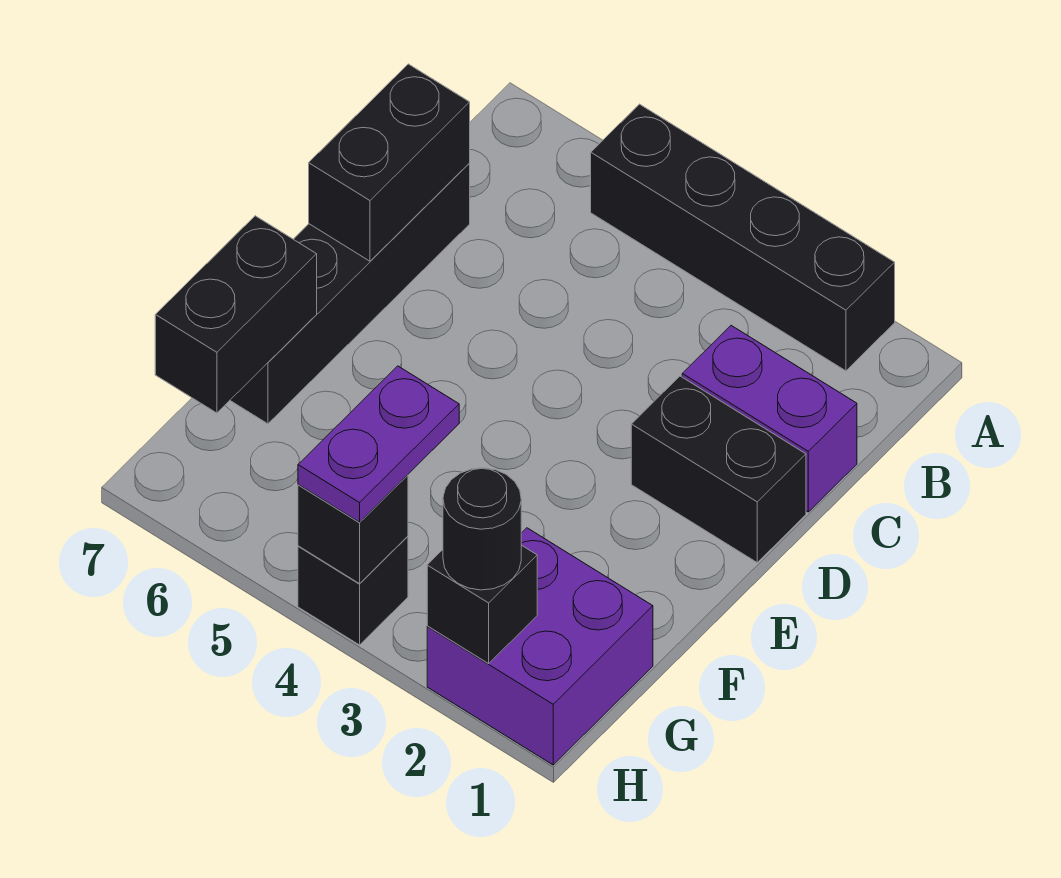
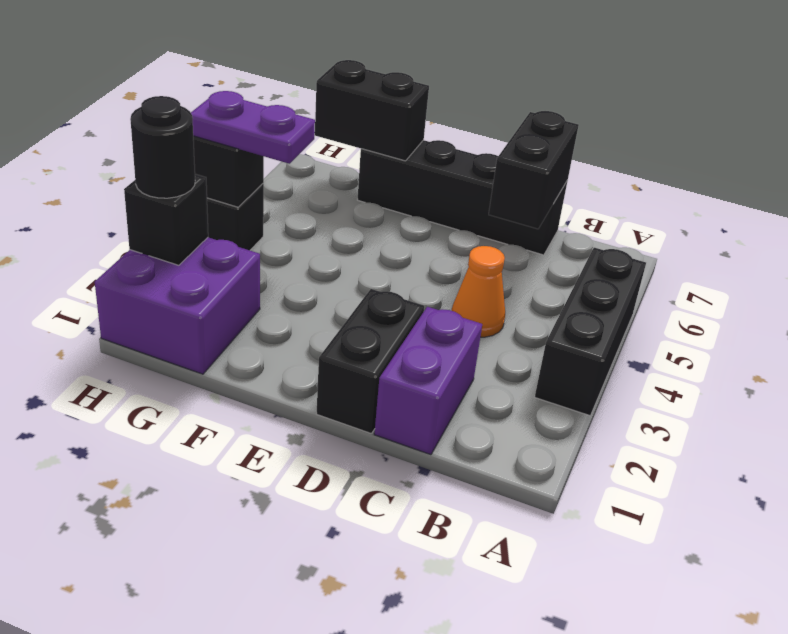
black brick A2:A5 level 1 -> black brick A3:A5 level 1
none -> orange cone C4 level 1
black brick C7:D7 level 2 -> black brick C6:C7 level 2

